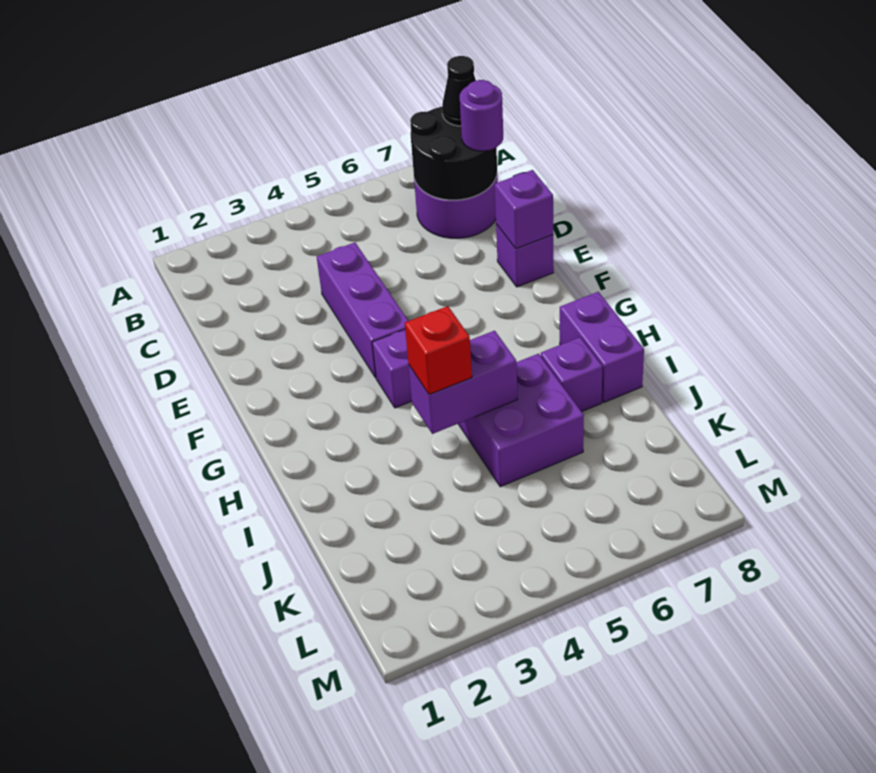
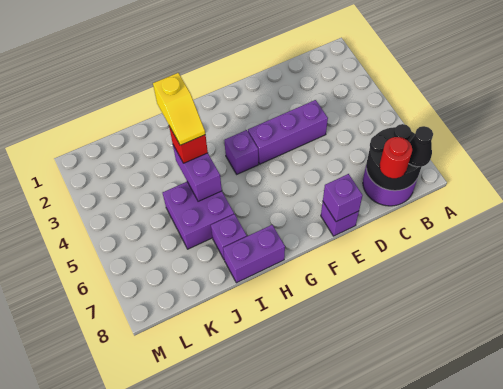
purple round brick C8 level 3 -> red round brick C8 level 3
none -> yellow slope I3:I4 level 4 top 3

